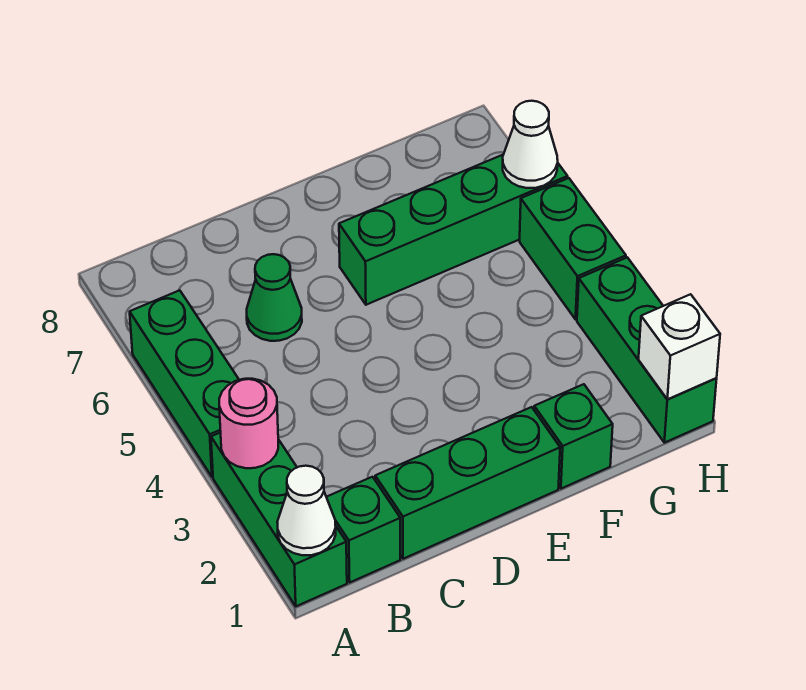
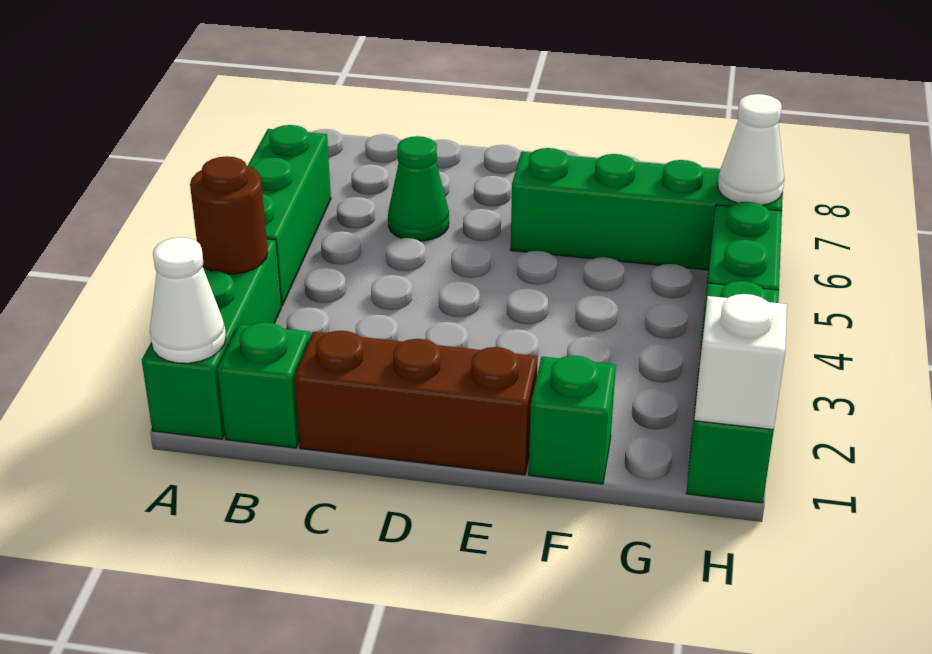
pink round brick A3 level 2 -> brown round brick A3 level 2
green brick C1:E1 level 1 -> brown brick C1:E1 level 1

